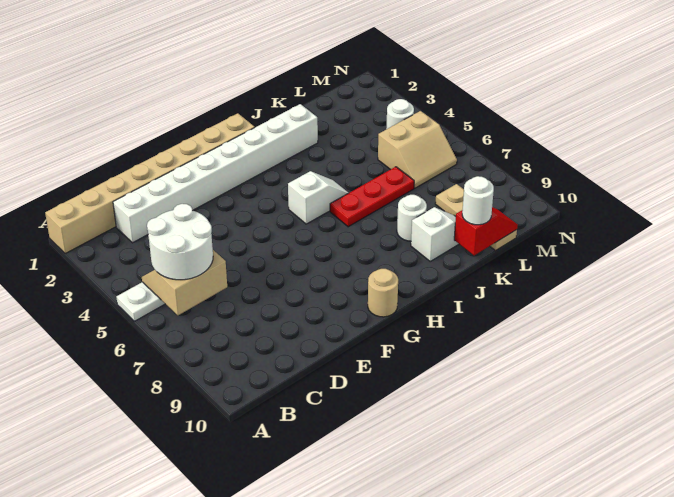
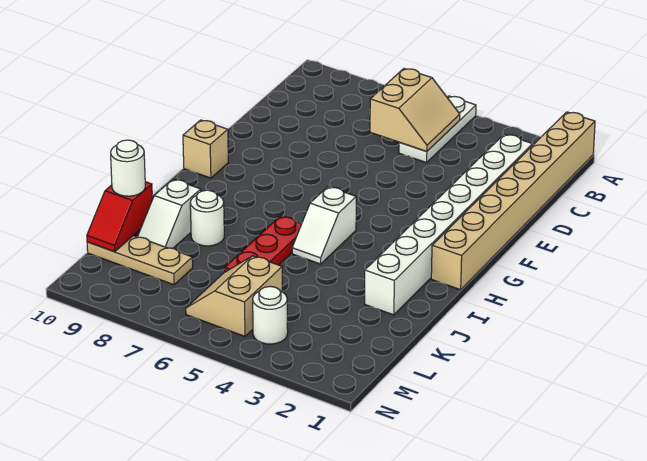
white round brick B5:C6 level 3 -> none
tan round brick G10 level 1 -> tan brick G10 level 1

